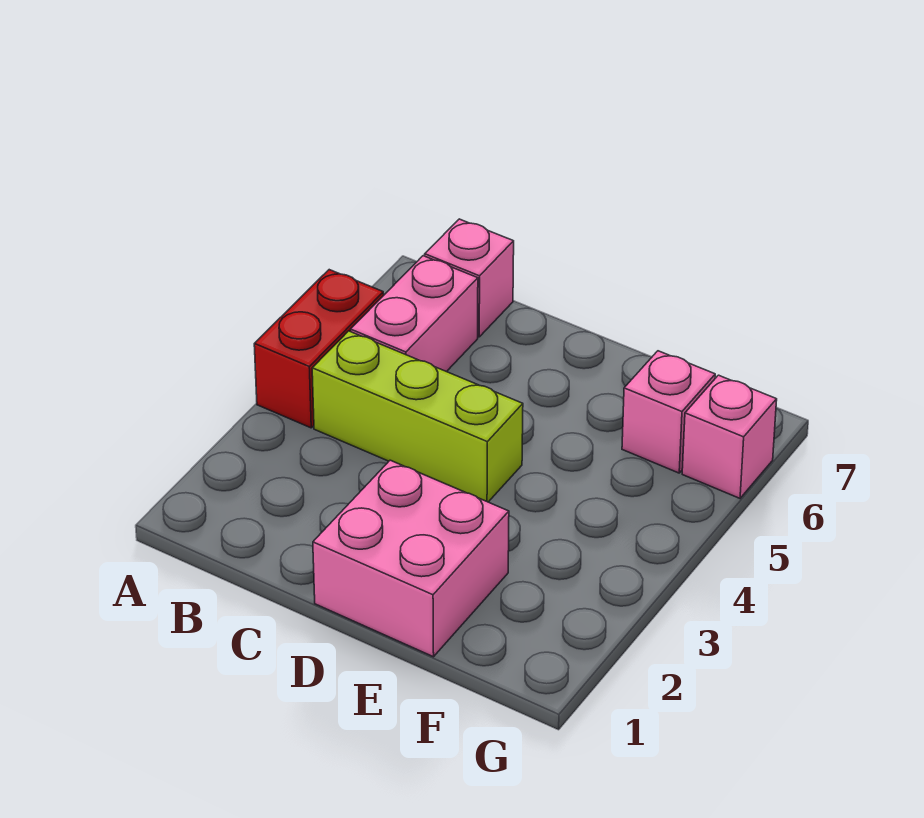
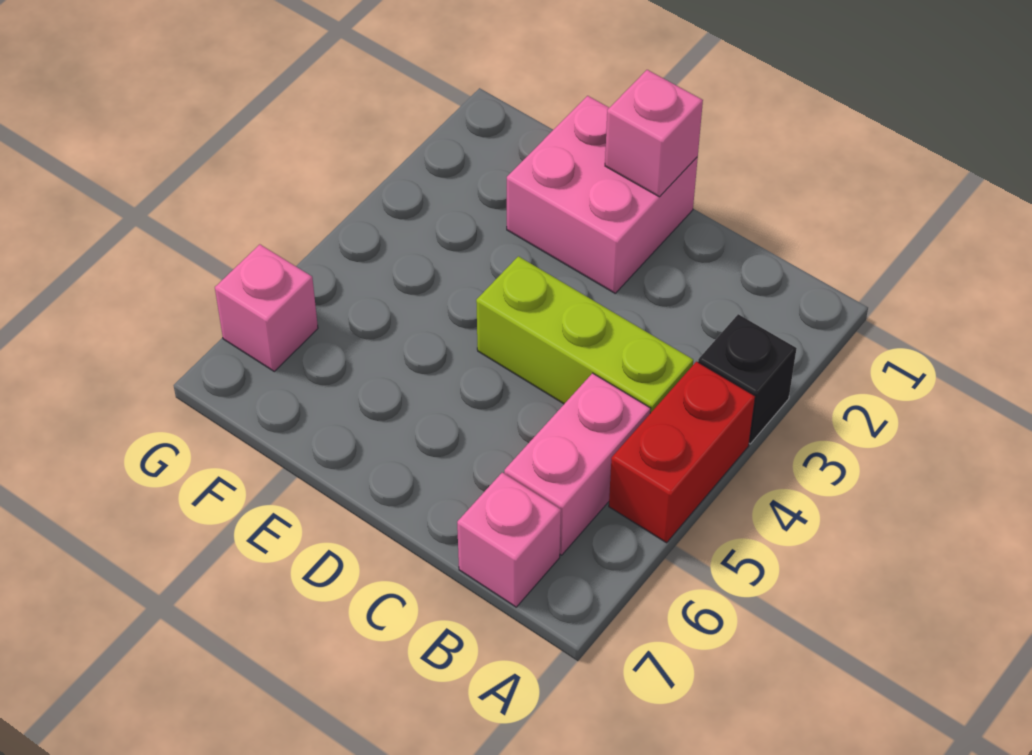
none -> black brick A3 level 1
pink brick F6 level 1 -> pink brick D1 level 2

